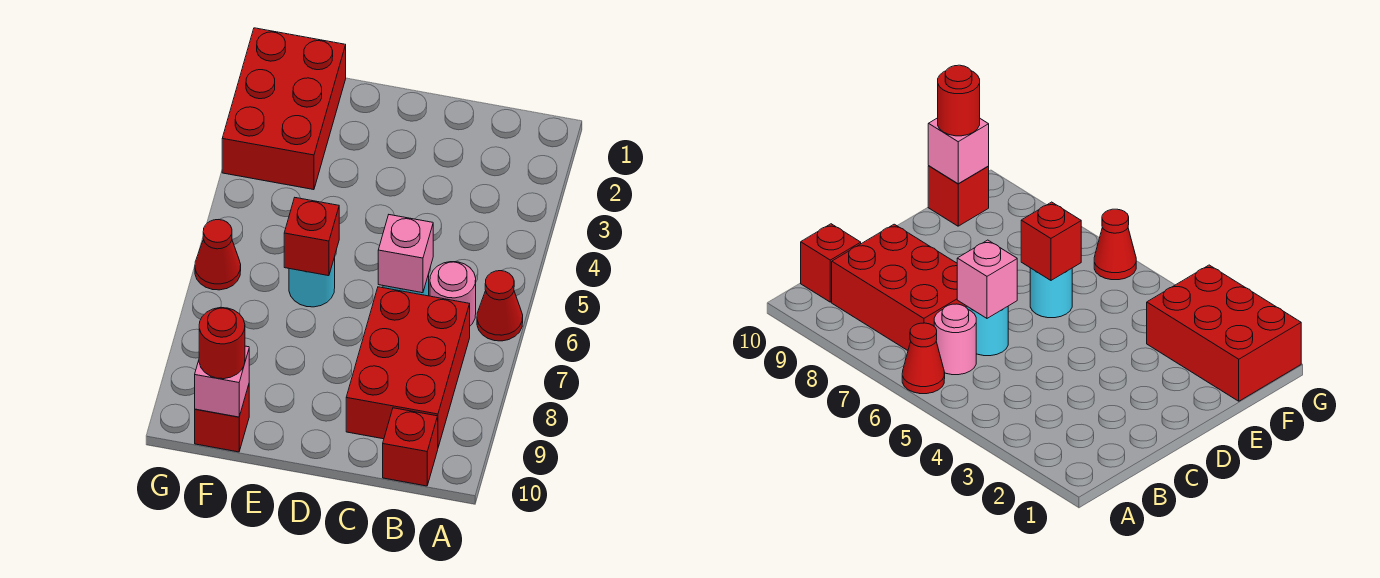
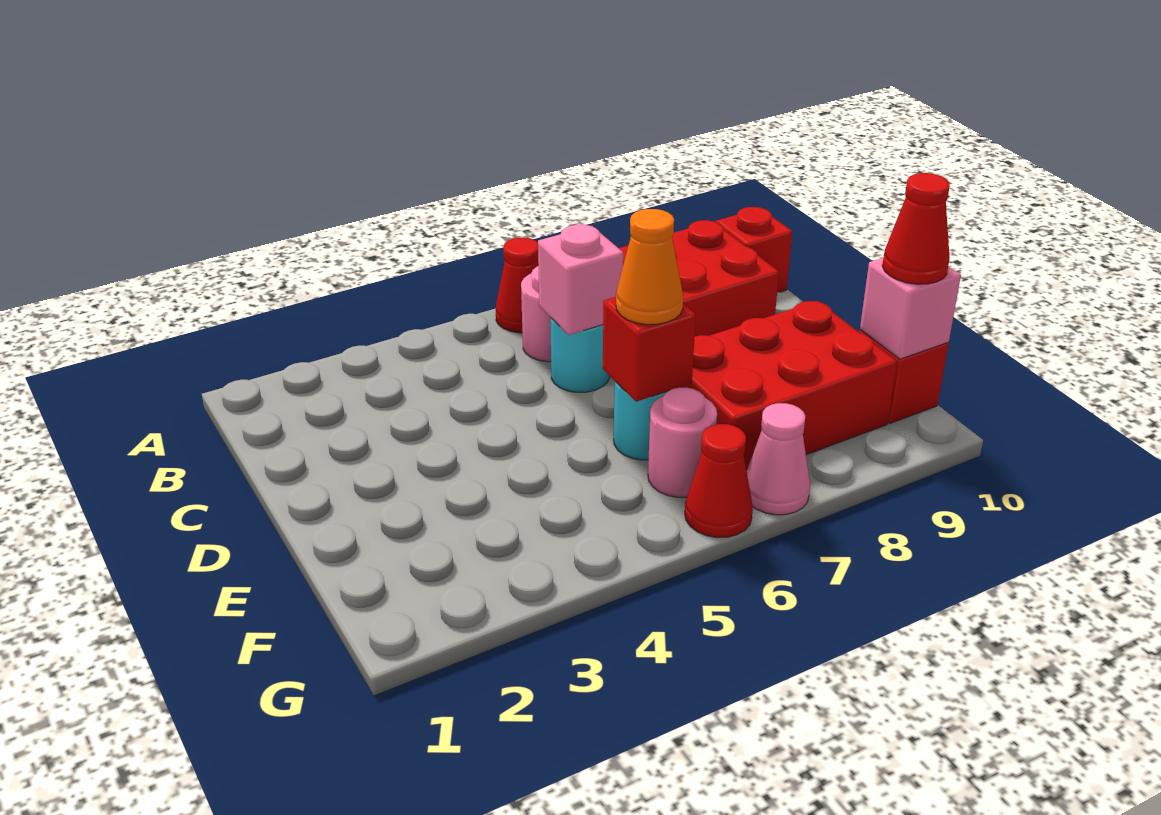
none -> orange cone E6 level 3
red brick F1:G3 level 1 -> red brick E7:F9 level 1
none -> pink round brick F6 level 1
red round brick F10 level 3 -> red cone F10 level 3
none -> pink cone G7 level 1

